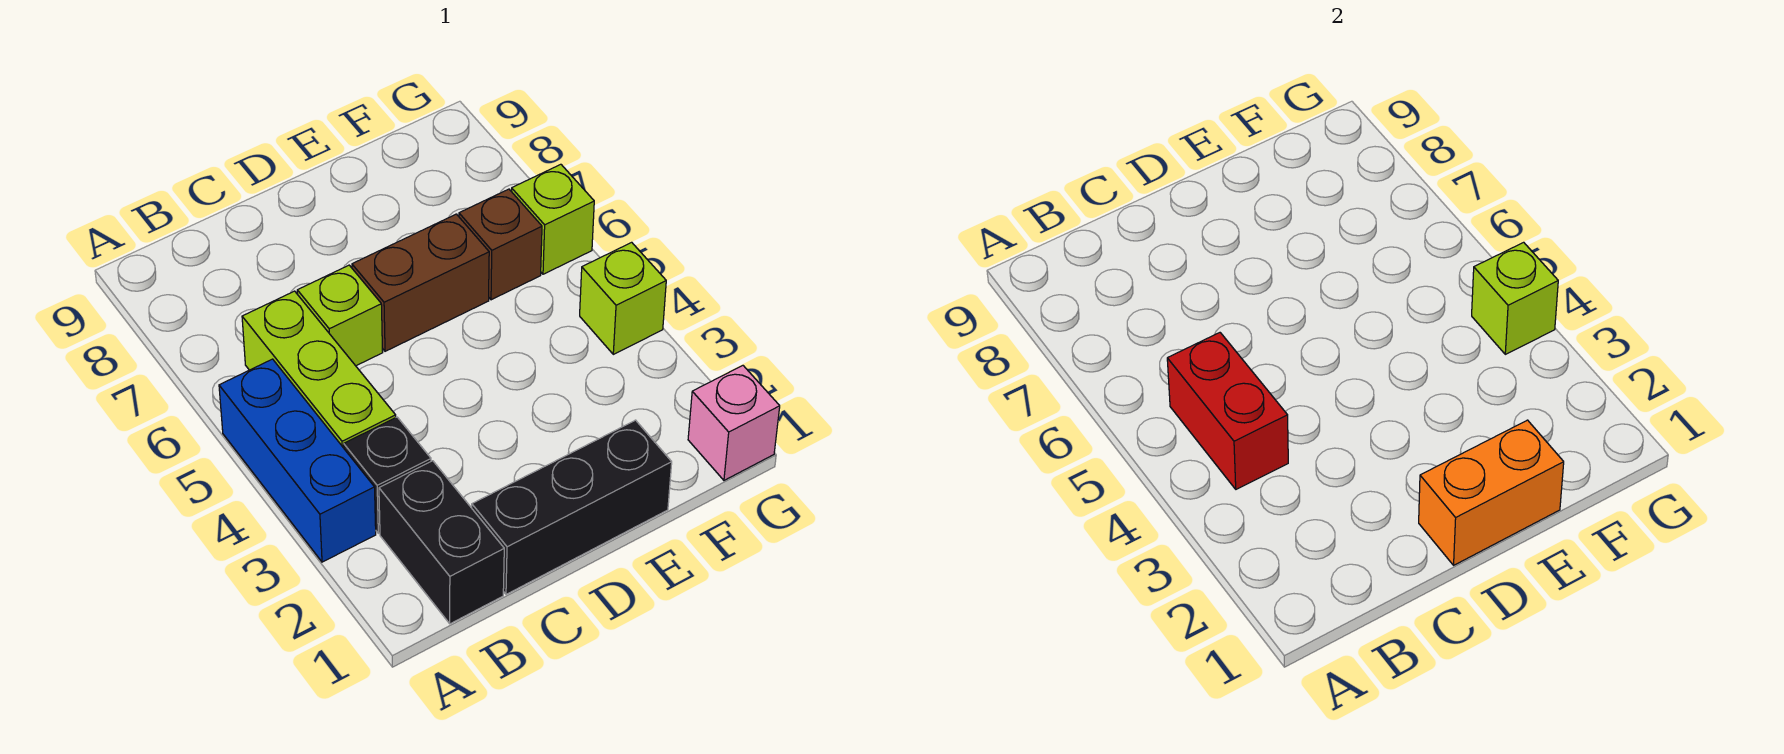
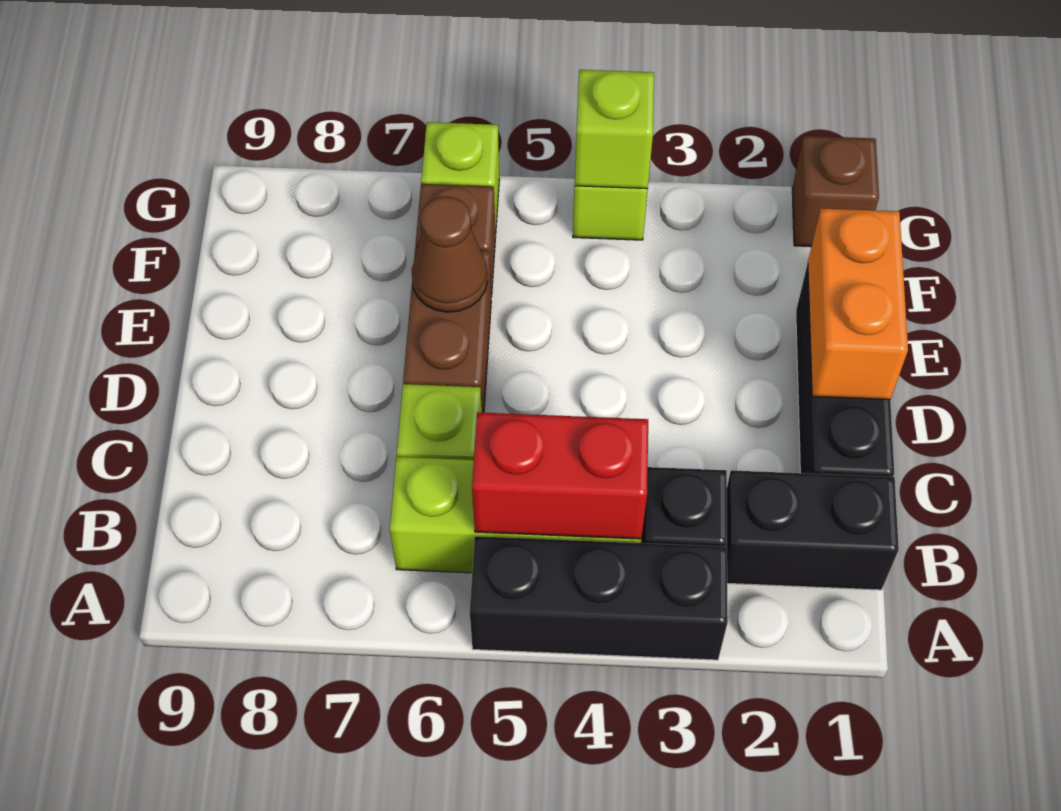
blue brick A3:A5 level 1 -> black brick A3:A5 level 1
none -> brown cone E6 level 2
pink brick G1 level 1 -> brown brick G1 level 1

